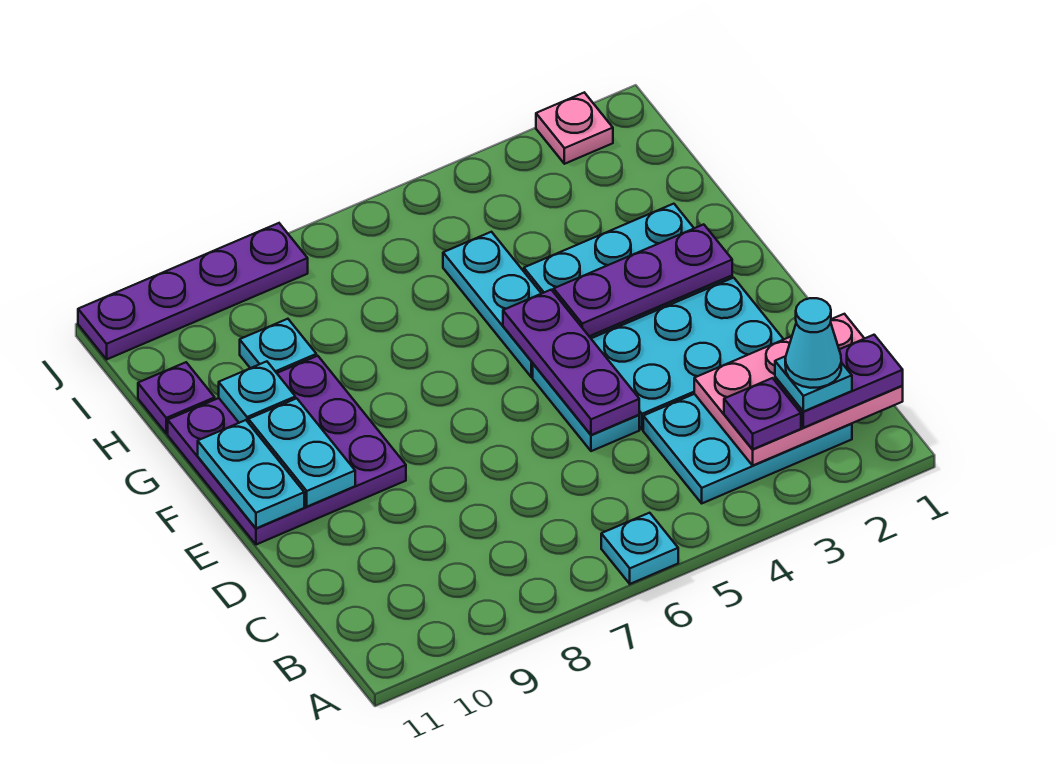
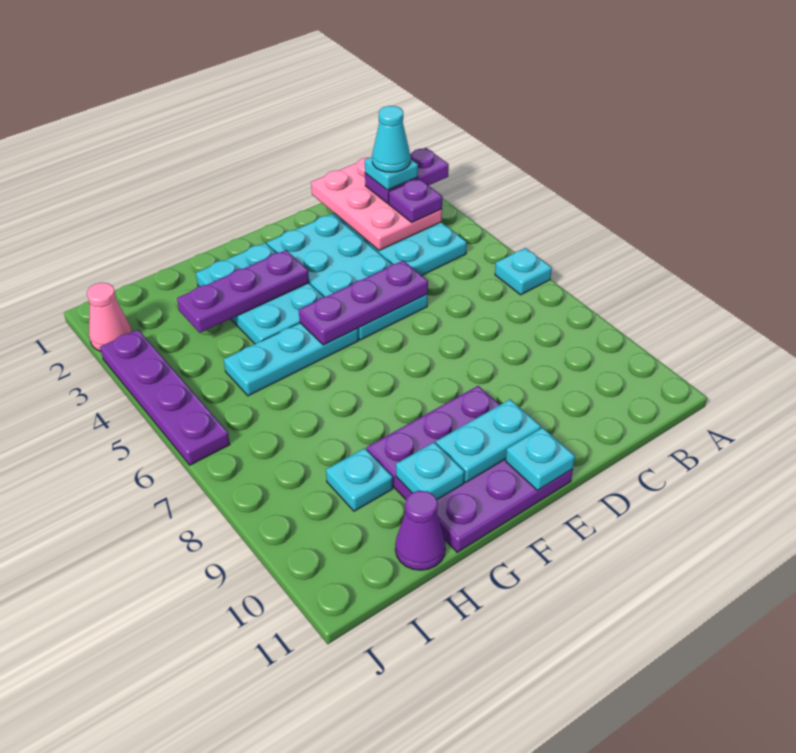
purple plate B1:B2 level 3 -> purple plate A2:B2 level 3
cyan plate E11:F11 level 2 -> cyan plate E11 level 2
purple plate F2:F4 level 2 -> purple plate F3:H3 level 2
purple plate H11 level 1 -> purple cone H11 level 1
pink plate J2 level 1 -> pink cone J2 level 1
purple plate J8:J11 level 1 -> purple plate J3:J6 level 1

